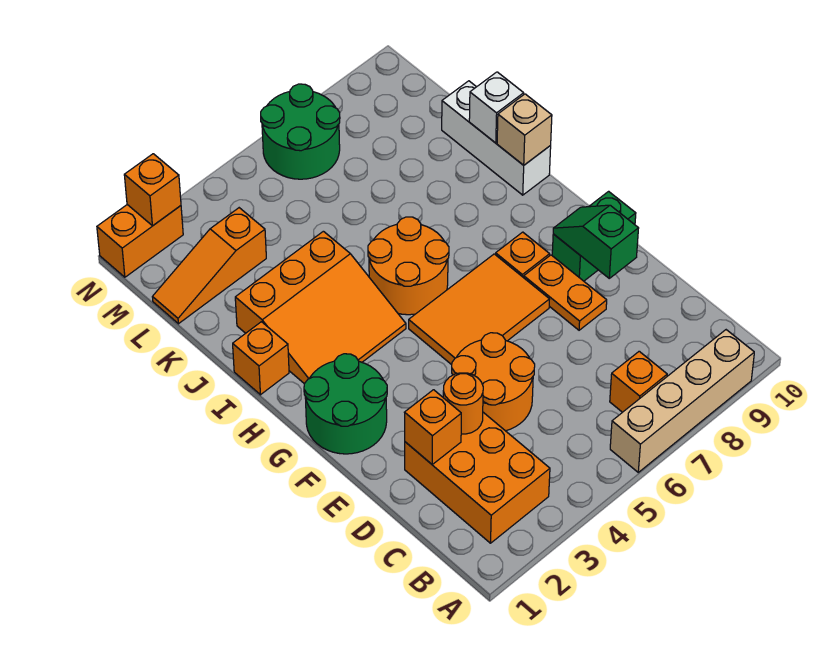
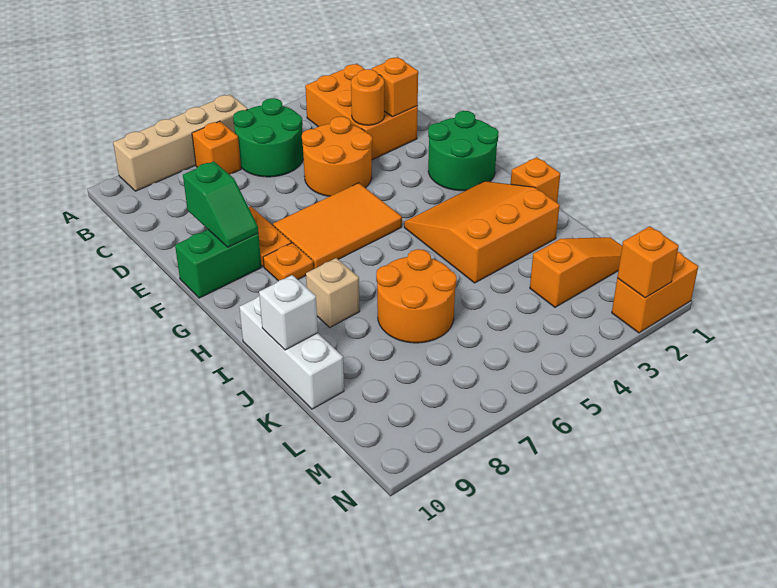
orange round brick H5:I6 level 1 -> orange round brick J6:K7 level 1
tan brick I10 level 2 -> tan brick I8 level 1
green round brick M6:N7 level 1 -> green round brick B5:C6 level 1

